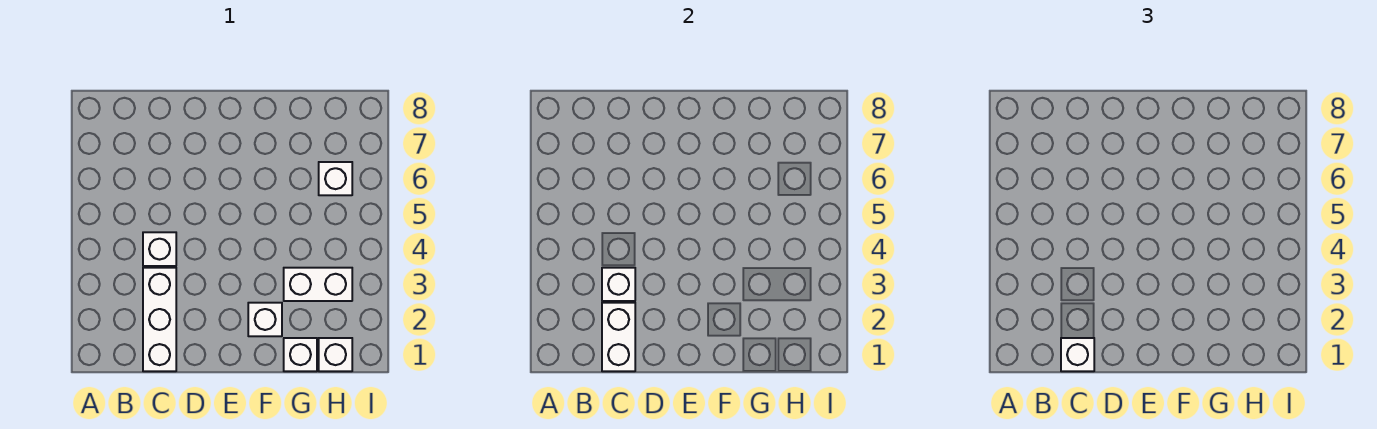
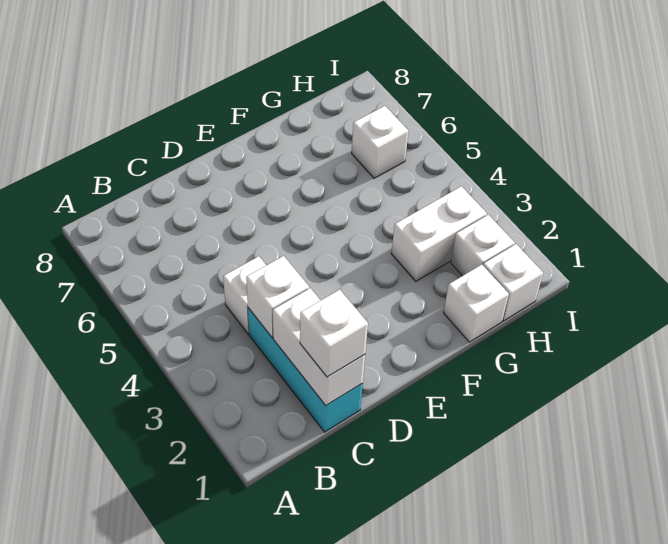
white brick C1:C3 level 1 -> cyan brick C1:C3 level 1
white brick F2 level 1 -> white brick H2 level 1

